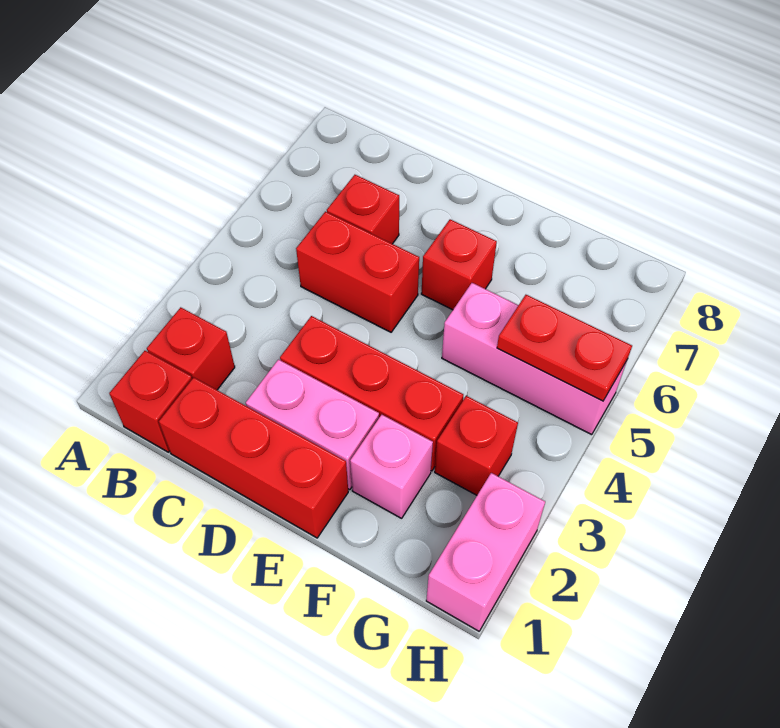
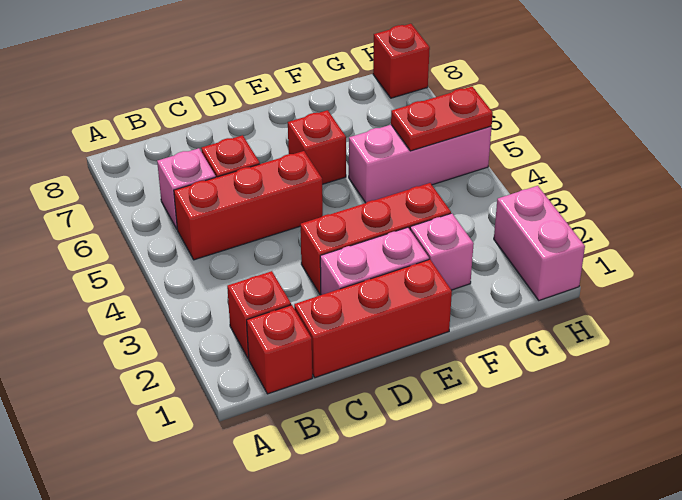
none -> pink brick B6 level 1
red brick C5:D5 level 1 -> red brick B5:D5 level 1
red brick G3 level 1 -> red brick H8 level 1

